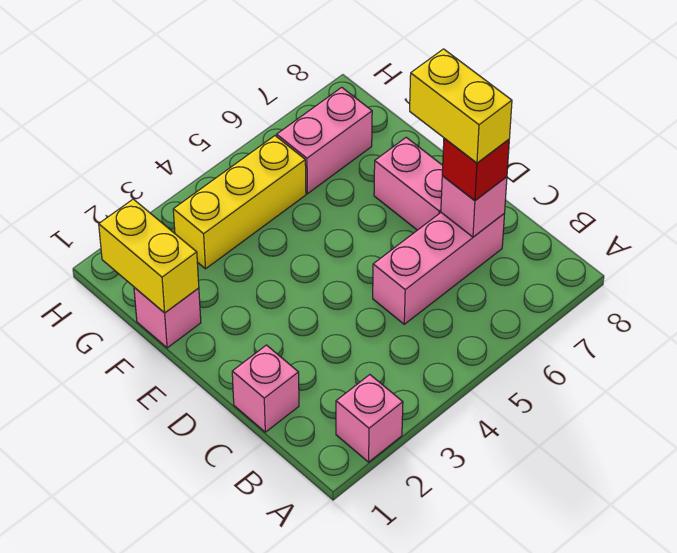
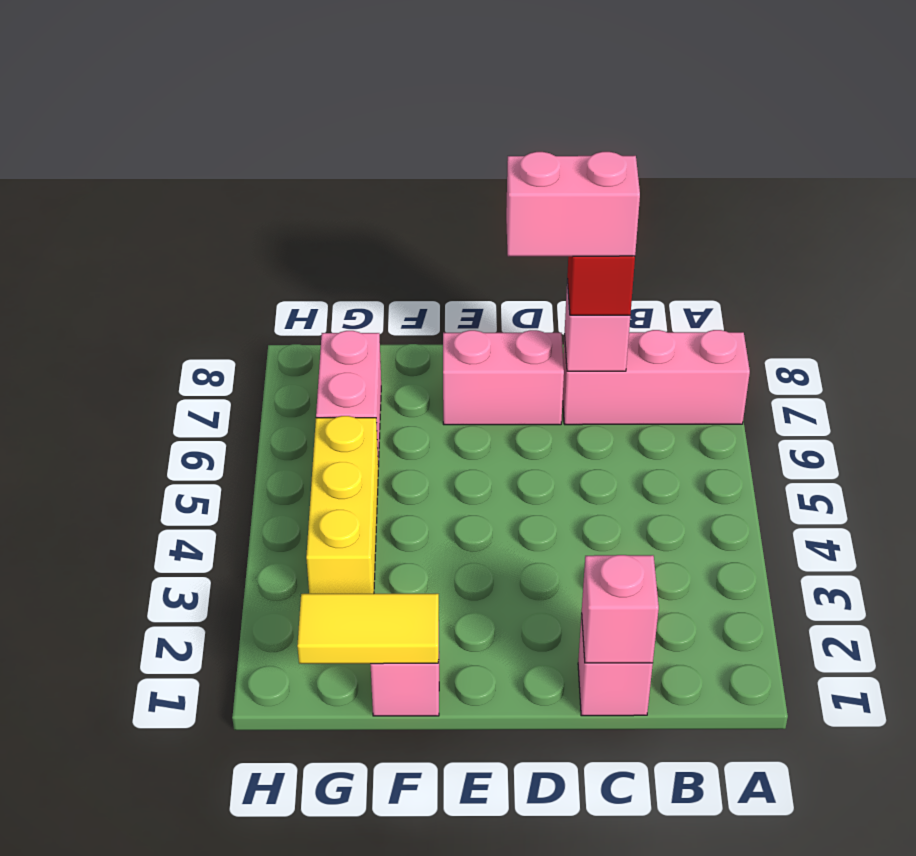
pink brick A2 level 1 -> pink brick C1 level 2
pink brick C5:C7 level 1 -> pink brick A7:C7 level 1
yellow brick C7:D7 level 4 -> pink brick C7:D7 level 4
yellow brick F1:G1 level 2 -> yellow tile F1:G1 level 2

